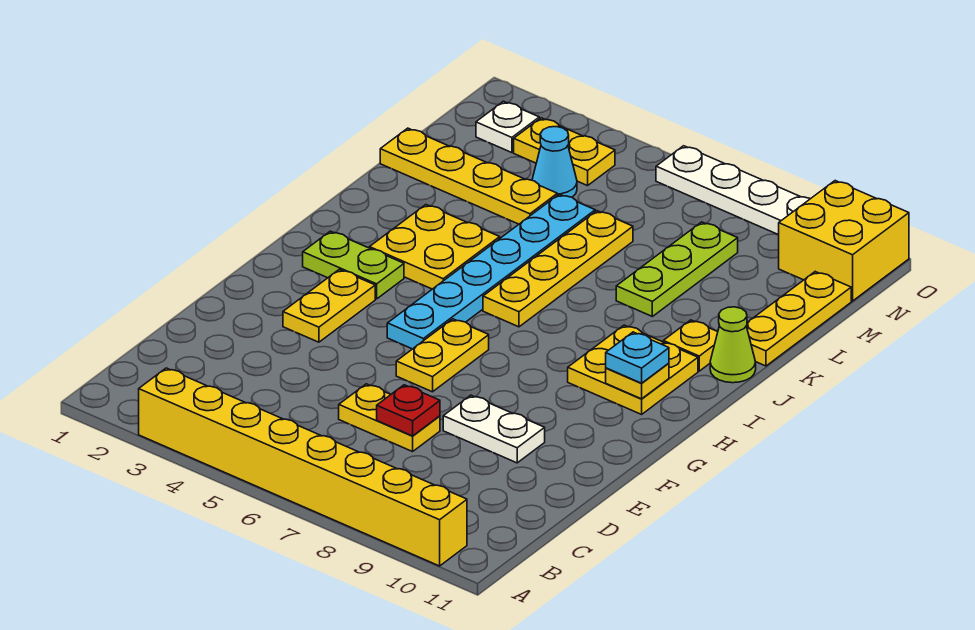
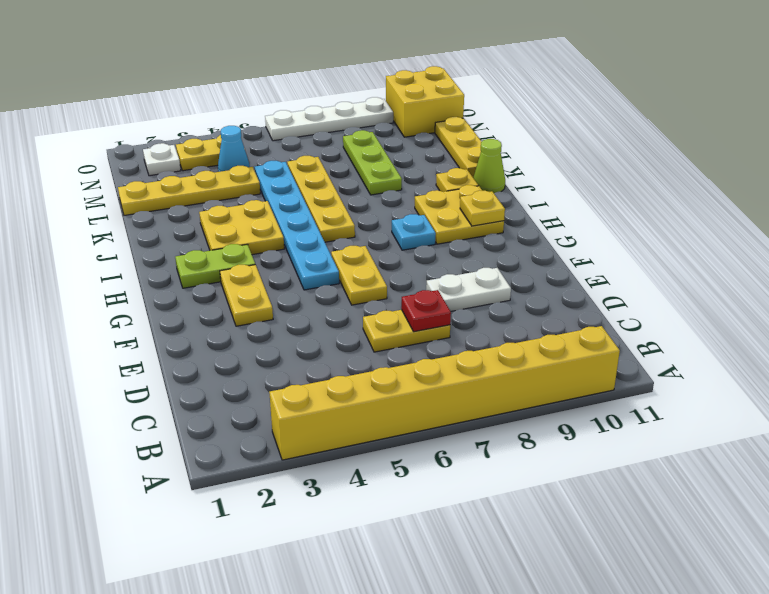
cyan plate H10 level 3 -> cyan plate H8 level 1

